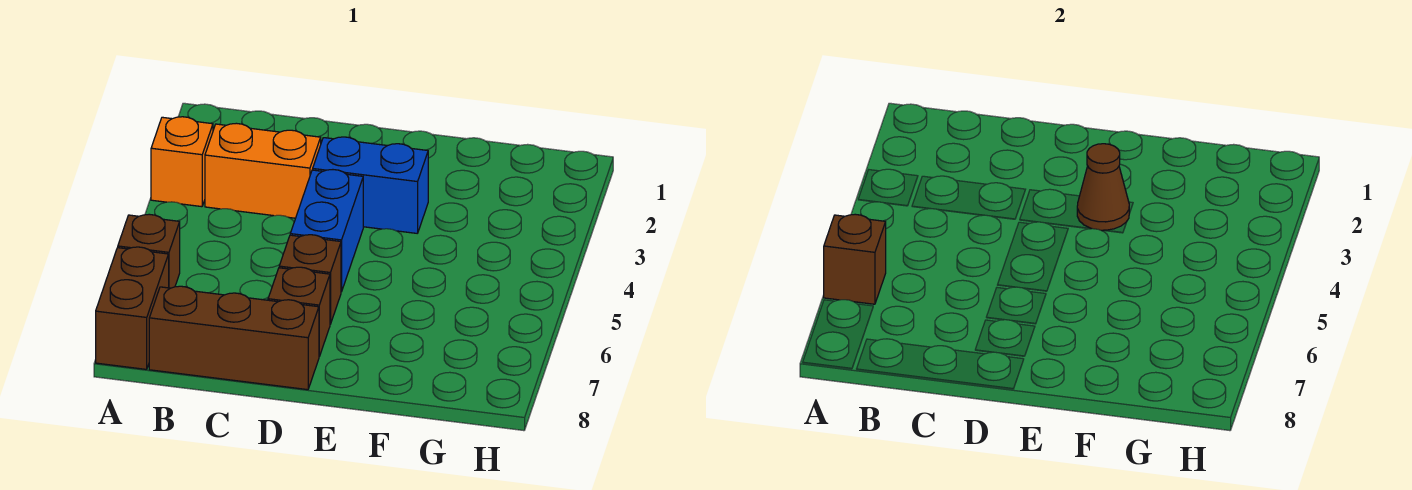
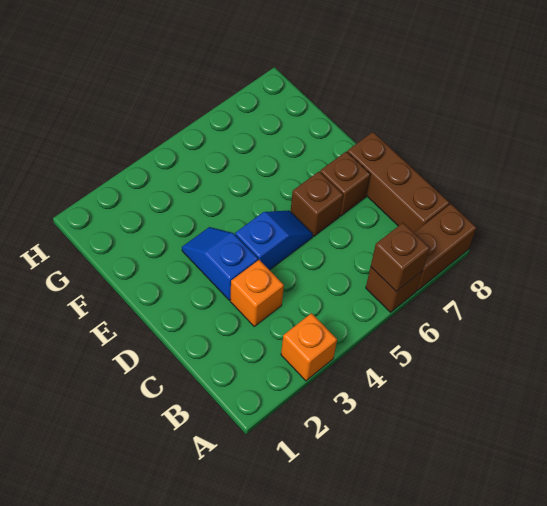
orange brick B3:C3 level 1 -> orange brick C3 level 1
blue brick D3:E3 level 1 -> blue slope D3:E3 level 1 top D
blue brick D4:D5 level 1 -> blue slope D4:D5 level 1 top 4
brown cone E3 level 2 -> none

